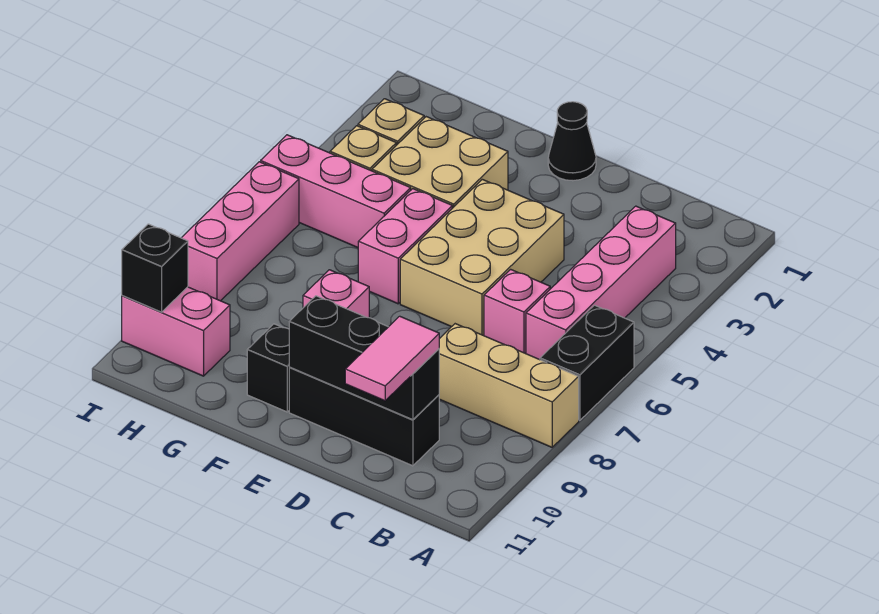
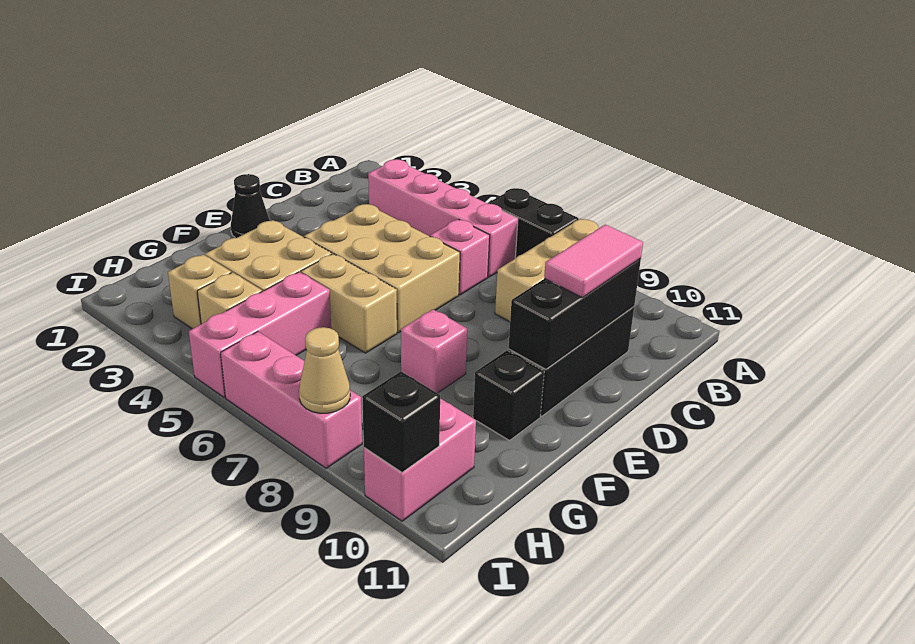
pink tile C10:C11 level 3 -> pink tile C10:D10 level 3
pink brick F5:F6 level 1 -> tan brick F5:F6 level 1
none -> tan cone I8 level 2

